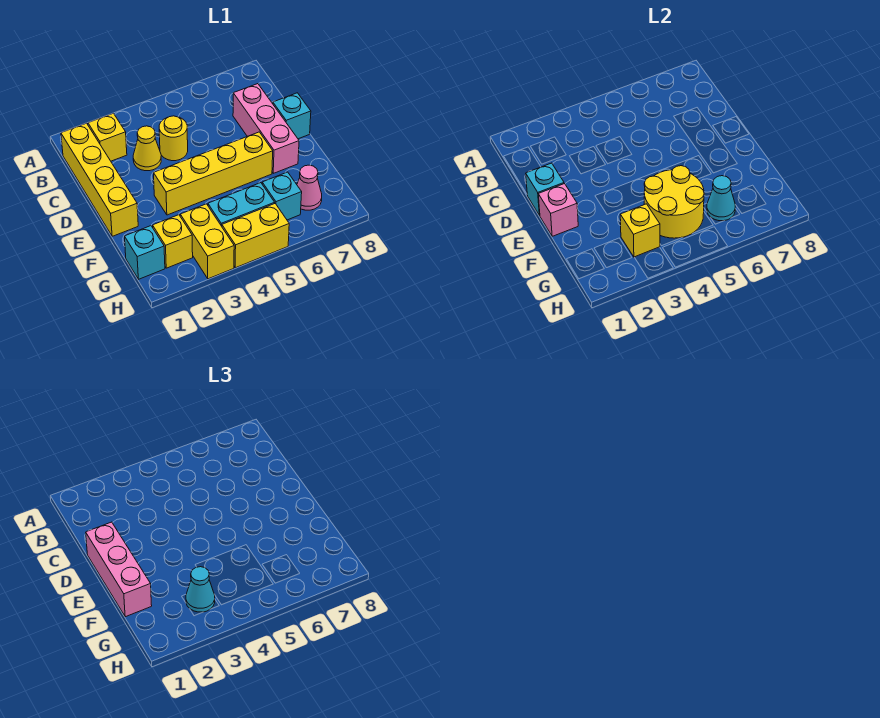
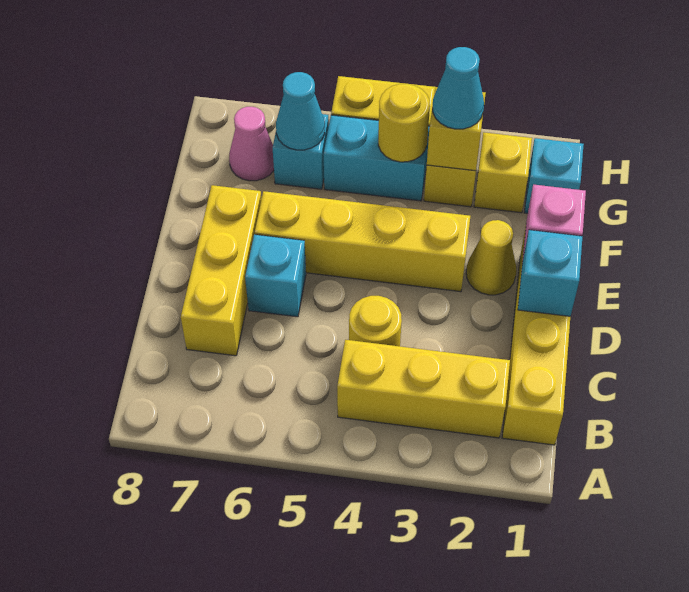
yellow brick B2 level 1 -> yellow brick B2:B4 level 1
yellow cone C3 level 1 -> yellow cone E2 level 1
pink brick C7:E7 level 1 -> yellow brick C7:E7 level 1
pink brick D1:F1 level 3 -> none
cyan brick D8 level 1 -> cyan brick D6 level 1
yellow round brick F4:G5 level 2 -> yellow round brick G4 level 2

